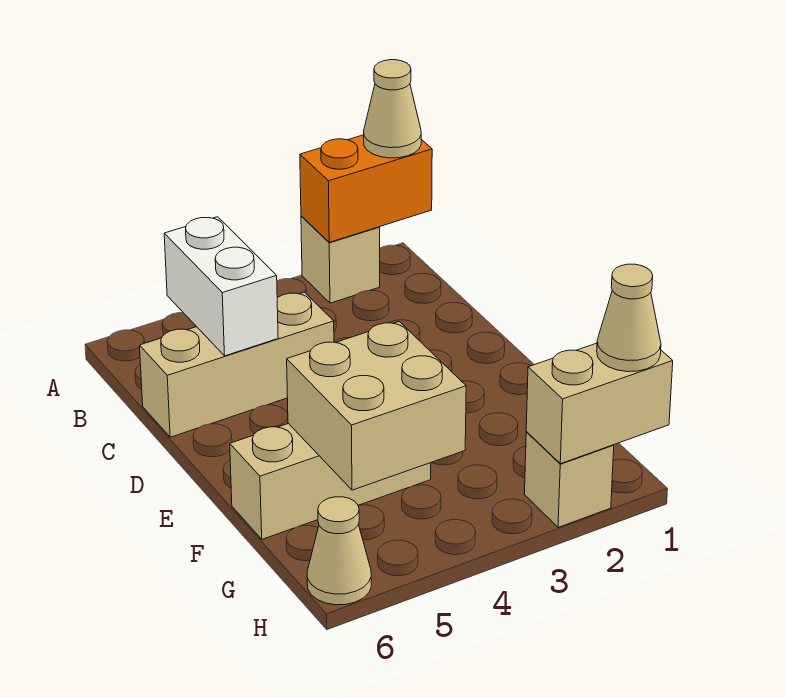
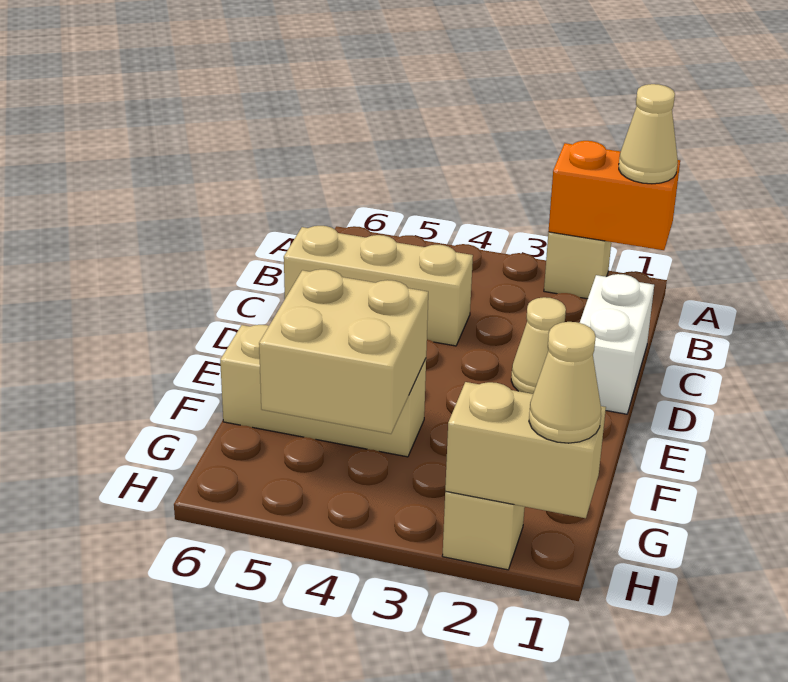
white brick B5:C5 level 2 -> white brick C1:D1 level 1
tan cone H6 level 1 -> tan cone D2 level 1

